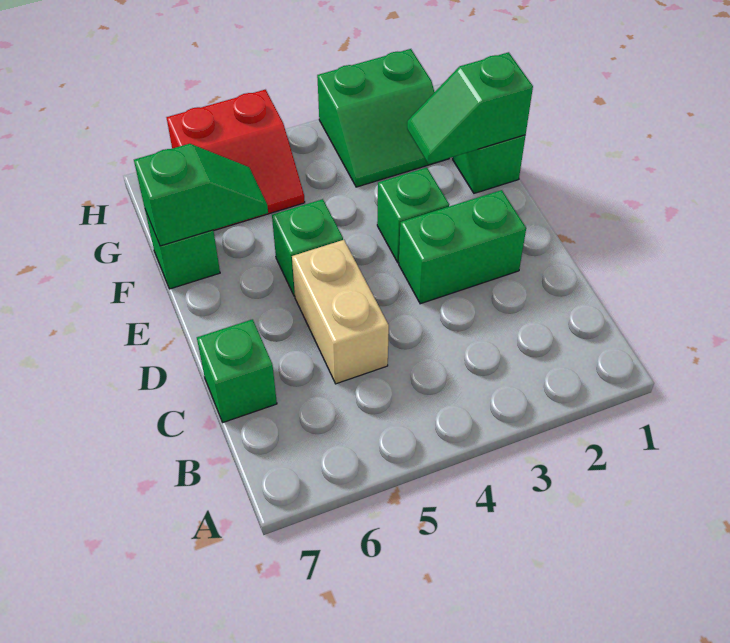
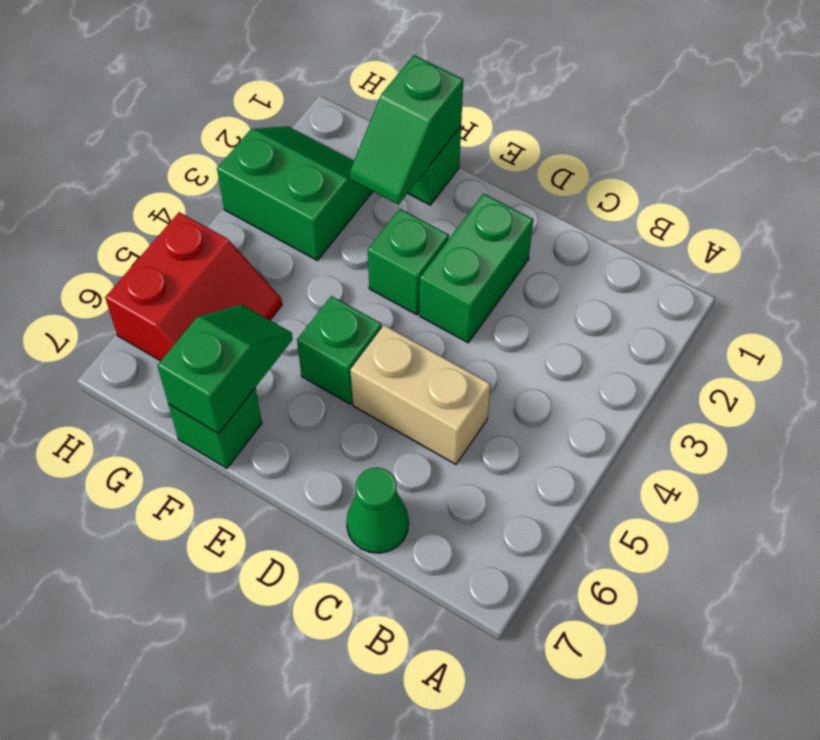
green brick C7 level 1 -> green cone C7 level 1
green slope G2:H3 level 1 top H -> green slope G2:H3 level 1 top 3

